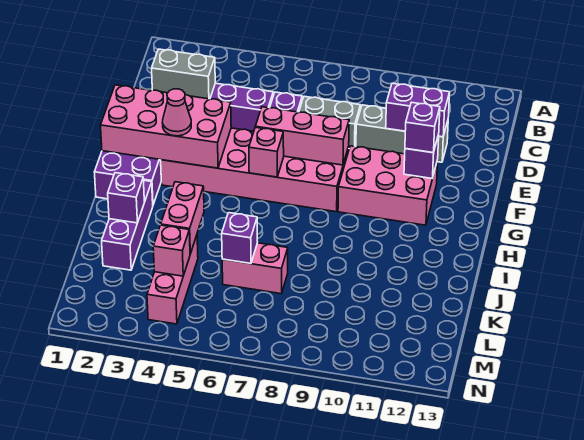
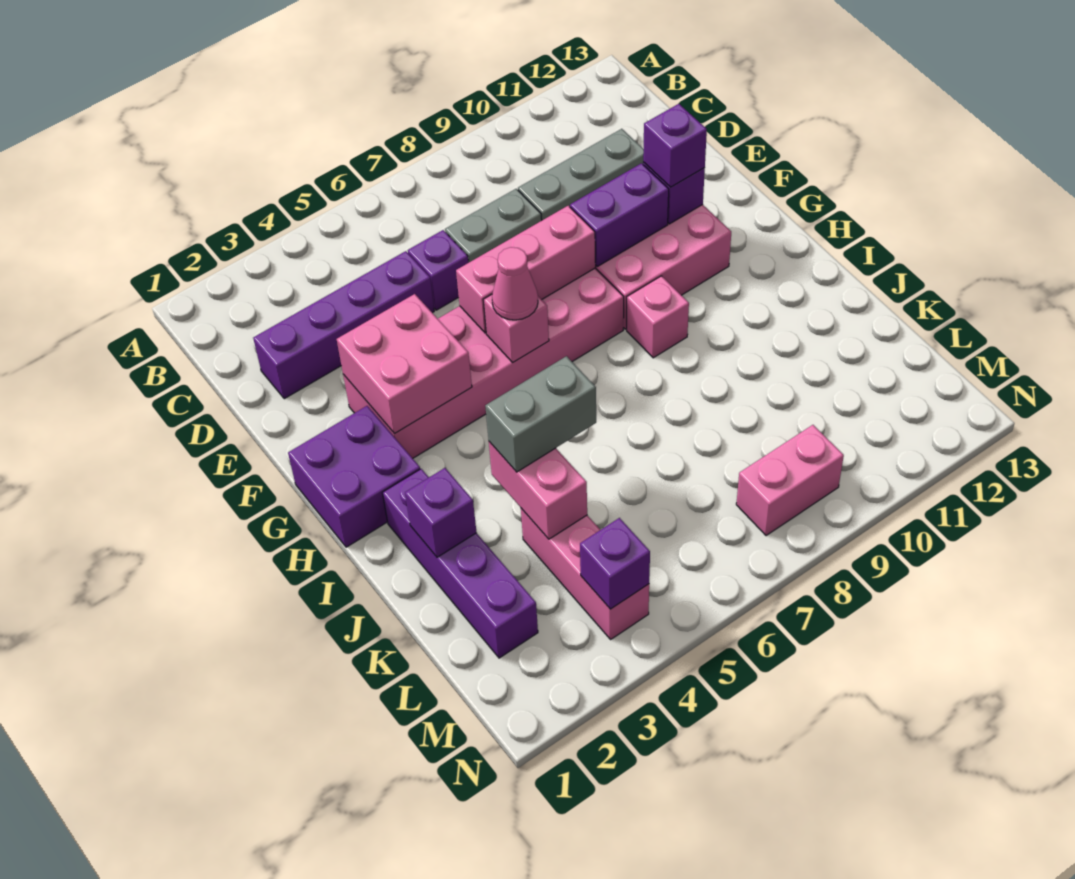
grey brick D2:D3 level 2 -> grey brick J4:J5 level 3
purple brick D10:D11 level 2 -> purple brick F9:F10 level 2
pink brick F1:G4 level 2 -> pink brick F3:G4 level 2
pink cone G3 level 3 -> pink cone G6 level 3
purple brick I2:K2 level 1 -> purple brick I2:L2 level 1
pink brick K6:K7 level 1 -> pink brick M8:M9 level 1
purple brick K6 level 2 -> purple brick M4 level 2
pink brick L4 level 2 -> pink brick H9 level 1

